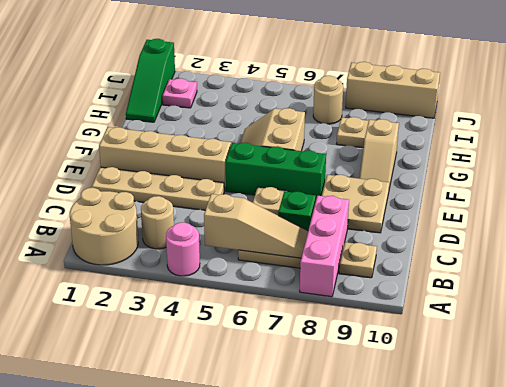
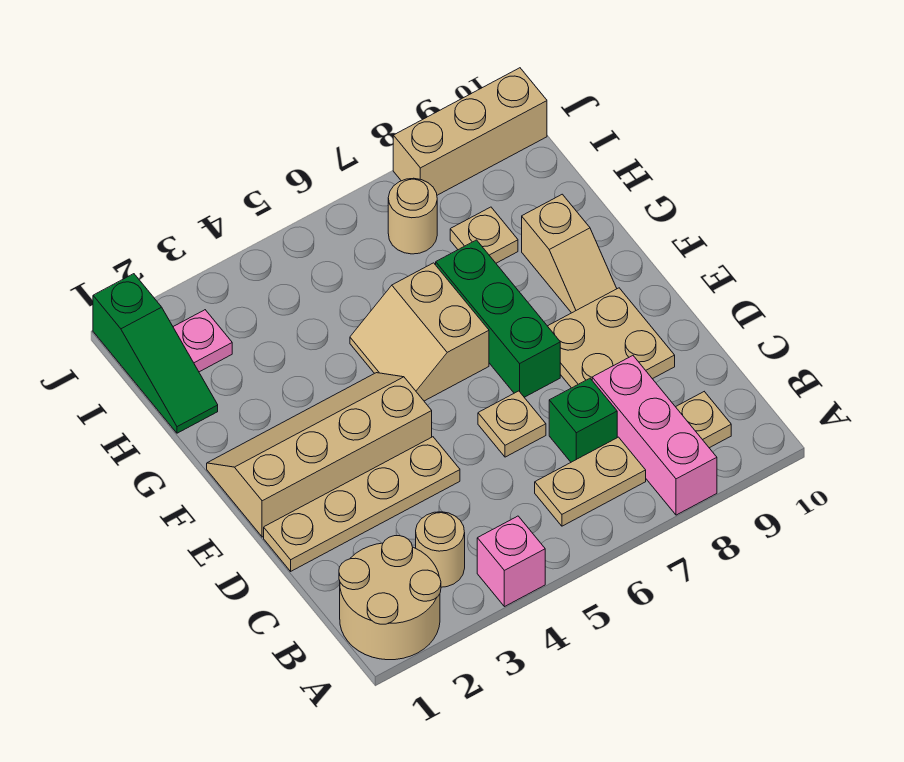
pink round brick A4 level 1 -> pink brick A4 level 1
tan slope B5:B7 level 2 top 5 -> none
green brick E5:E7 level 1 -> green brick E7:G7 level 1

